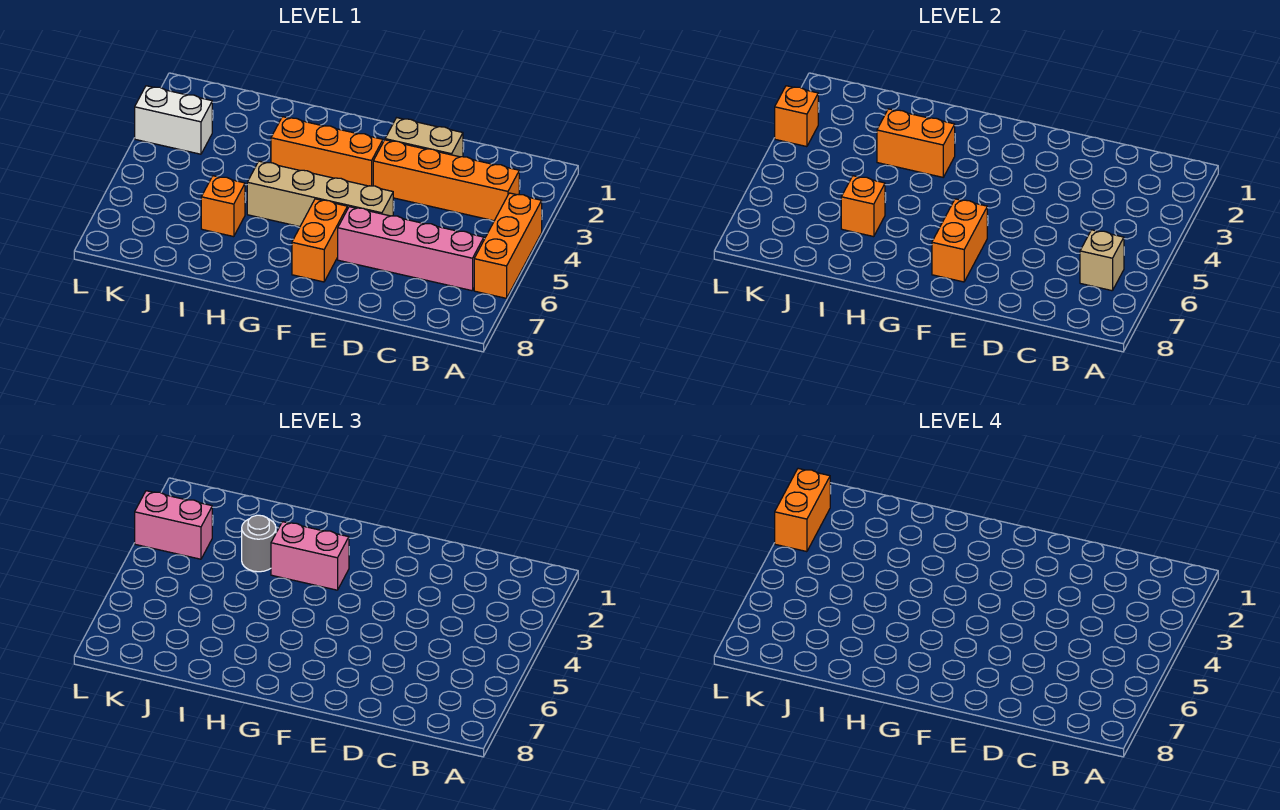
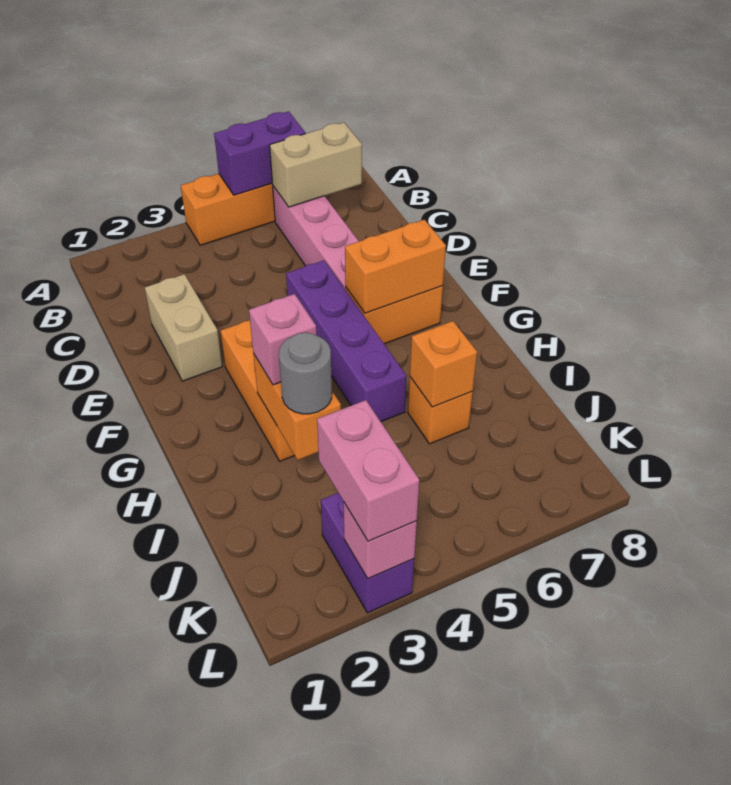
none -> purple brick A5:A6 level 2
orange brick B3:E3 level 1 -> none
tan brick B6 level 2 -> tan brick B6:B7 level 2
tan brick E5:H5 level 1 -> purple brick E5:H5 level 1
pink brick G3:H3 level 3 -> pink brick H3 level 3
white brick K3:L3 level 1 -> purple brick K3:L3 level 1
orange brick L2:L3 level 4 -> none
orange brick L3 level 2 -> pink brick L3 level 2

